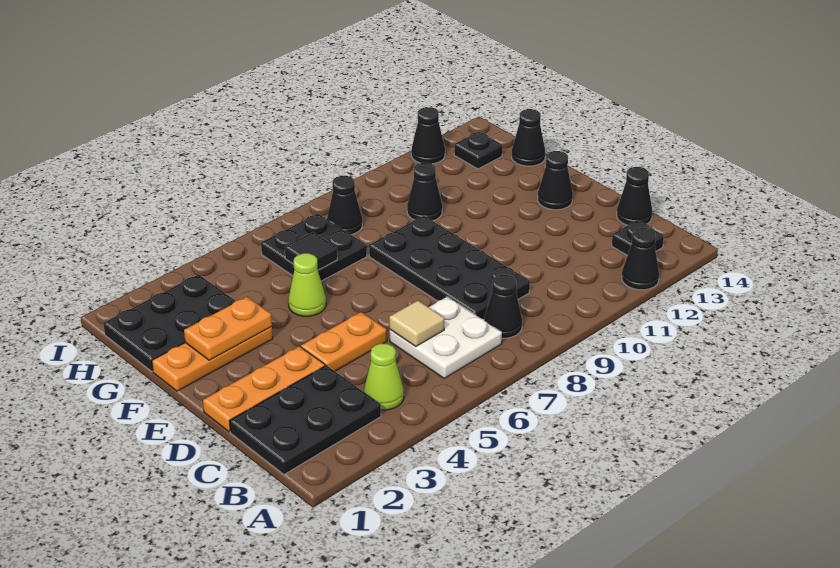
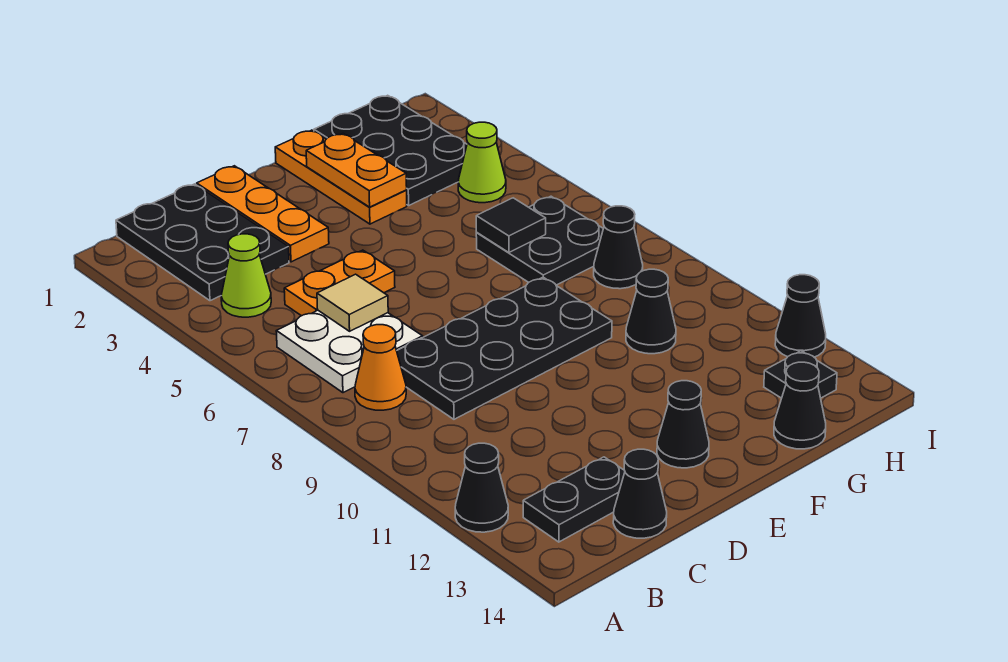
black cone B8 level 1 -> orange cone B8 level 1
black plate B13 level 1 -> black plate B13:C13 level 1
orange plate D4:D5 level 1 -> orange plate C5:D5 level 1
lime cone F5 level 1 -> lime cone H4 level 1

